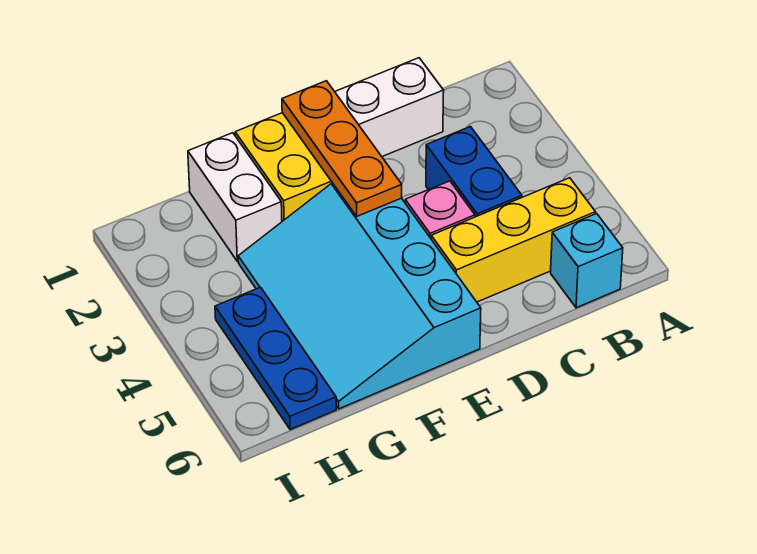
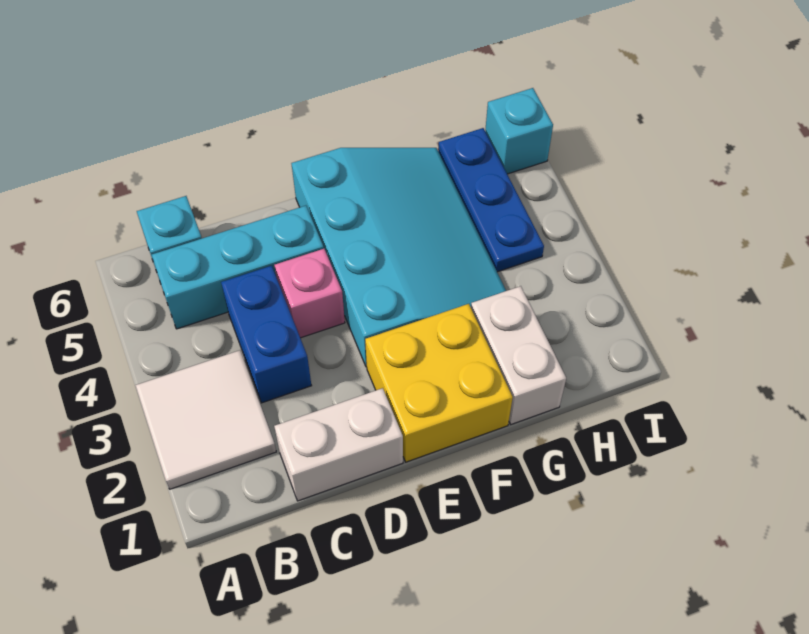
none -> white tile A2:B3 level 1
yellow brick B5:D5 level 1 -> cyan brick B5:D5 level 1
orange plate E1:E3 level 2 -> none
none -> cyan brick I6 level 1

